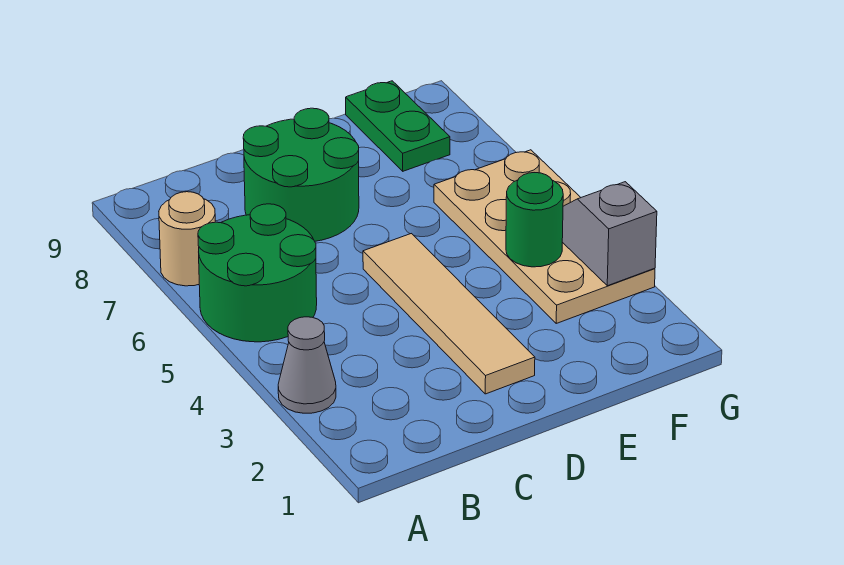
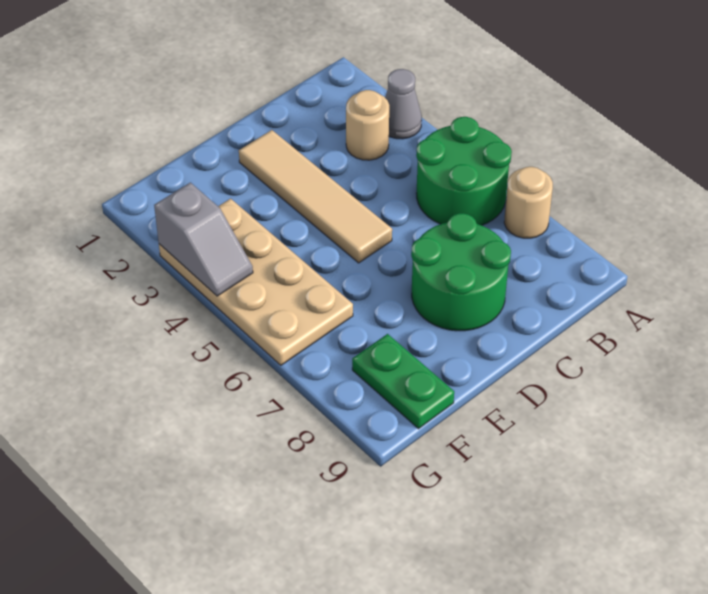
none -> tan round brick B3 level 1
green round brick F4 level 2 -> none

